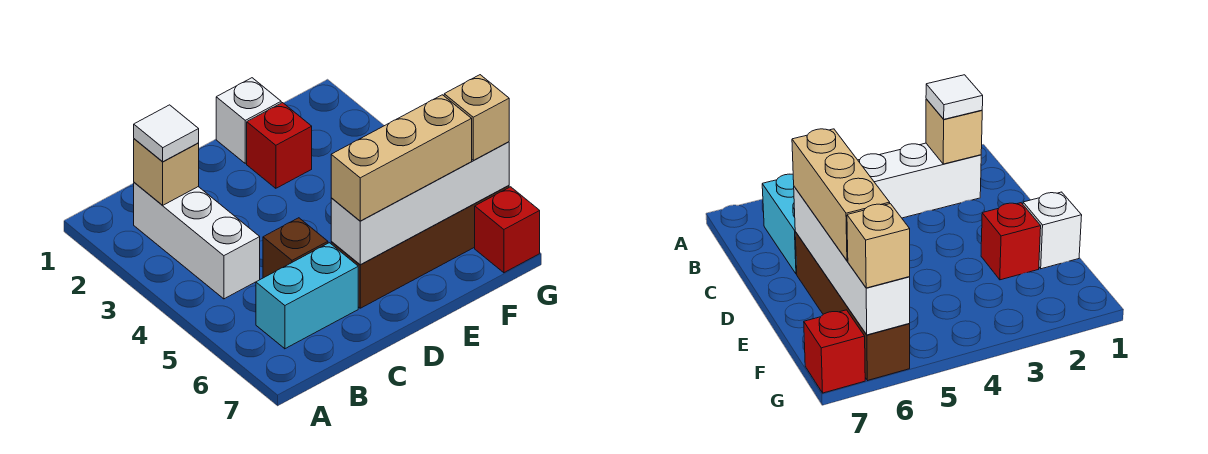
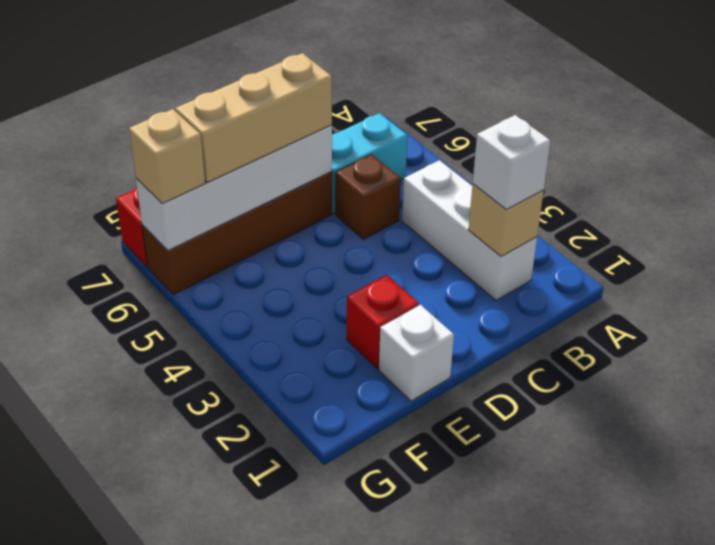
white tile B2 level 3 -> white brick B2 level 3

